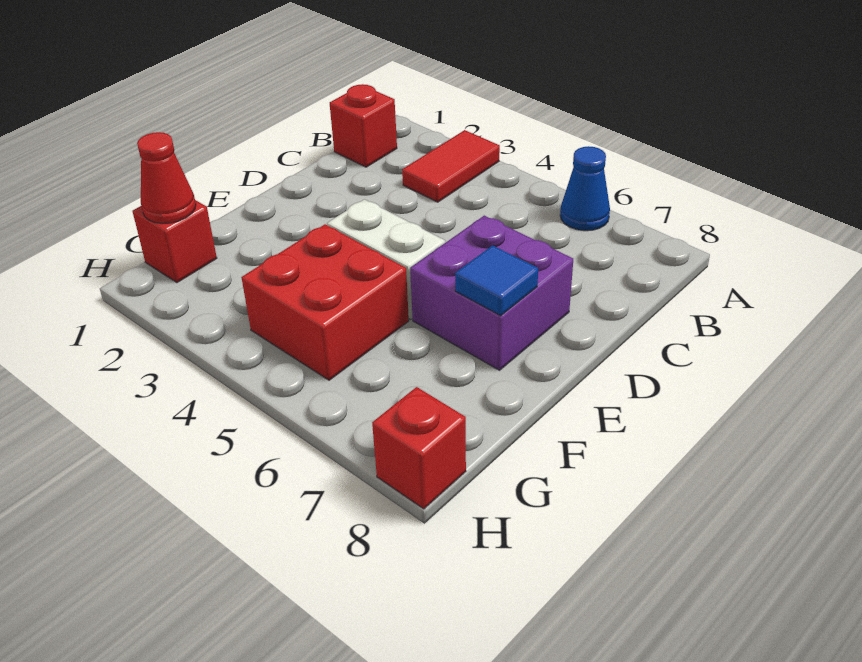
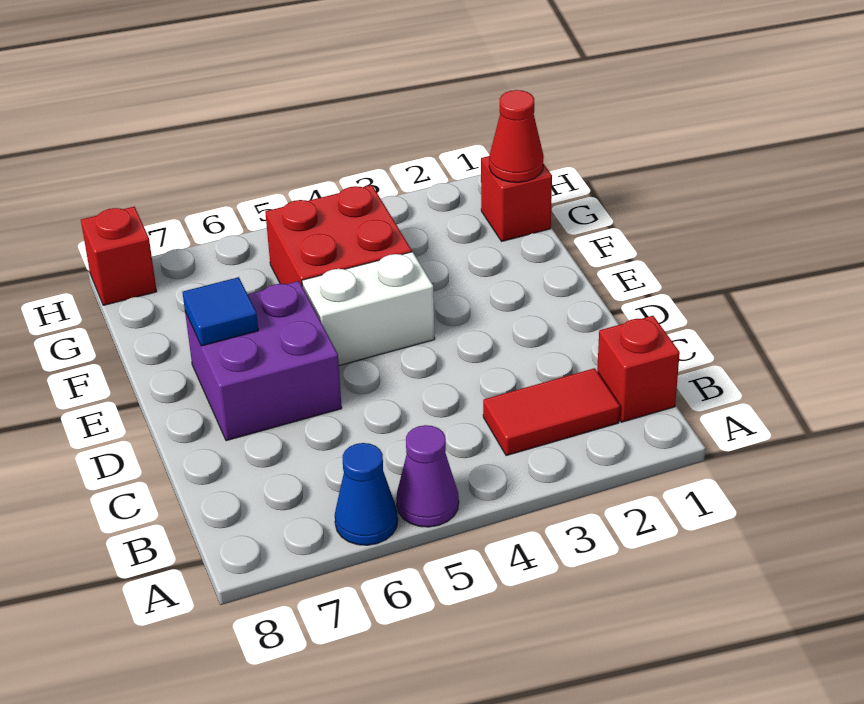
red tile A3:B3 level 1 -> red tile B2:B3 level 1
none -> purple cone A5 level 1

